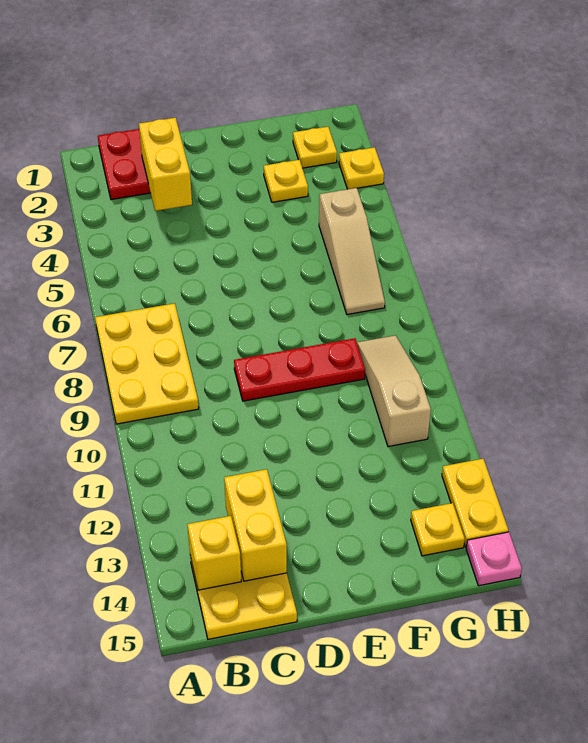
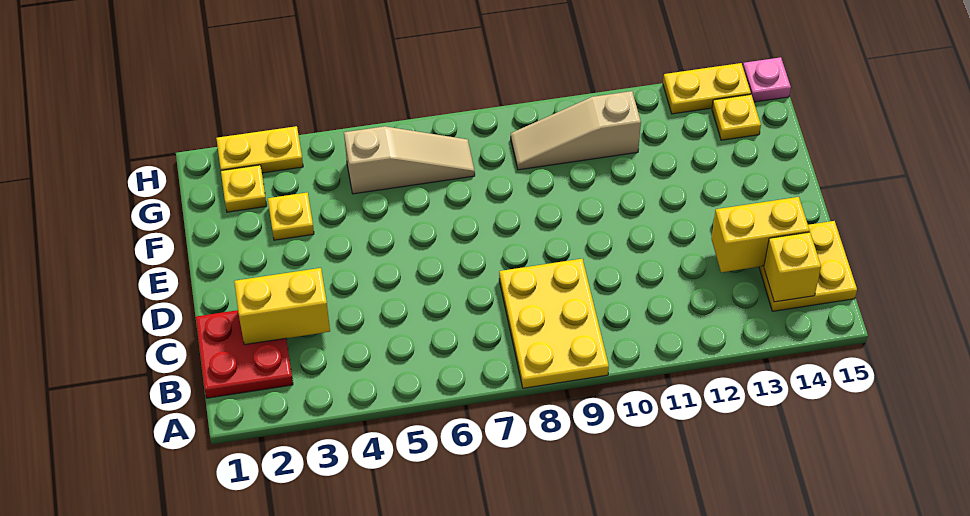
yellow plate A7:B9 level 1 -> yellow plate A8:C9 level 1
red plate D9:F9 level 1 -> none
yellow plate H3 level 1 -> yellow plate H2:H3 level 1

